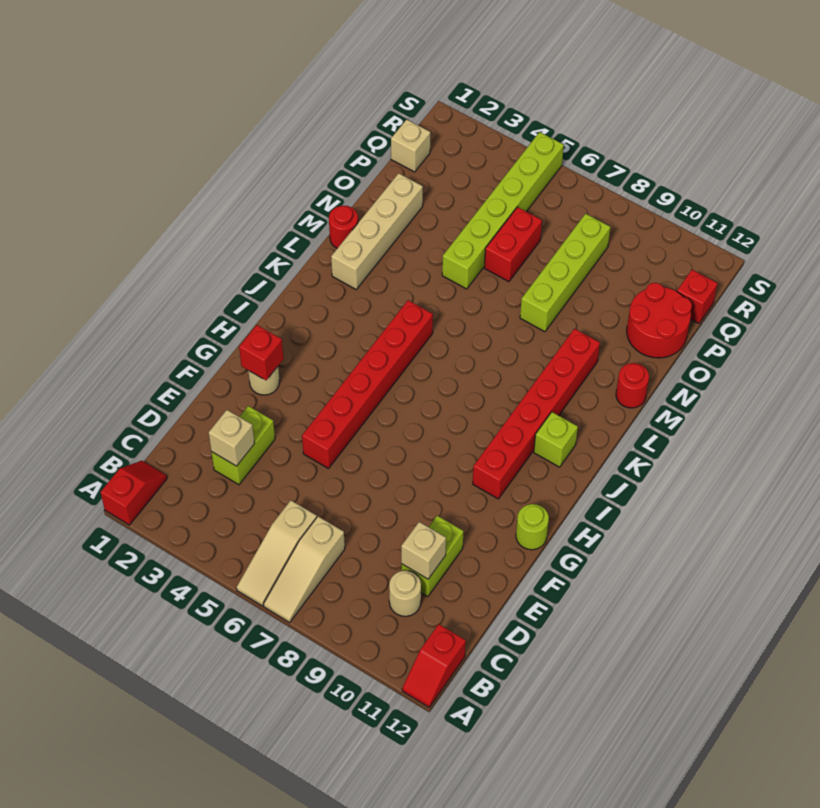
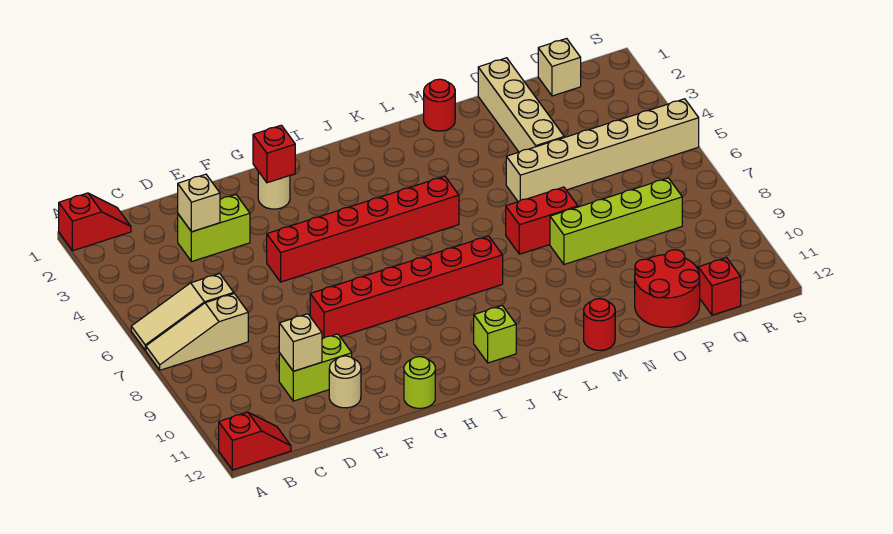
red slope A12:B12 level 1 top B -> red slope A12:B12 level 1 top A
tan round brick C10 level 1 -> tan round brick E11 level 1
red brick H10:M10 level 1 -> red brick F8:K8 level 1
tan brick L2:O2 level 1 -> tan brick O1:O4 level 1
lime brick N5:S5 level 1 -> tan brick N5:S5 level 1
red brick O6:P6 level 1 -> red brick M7:N7 level 1

